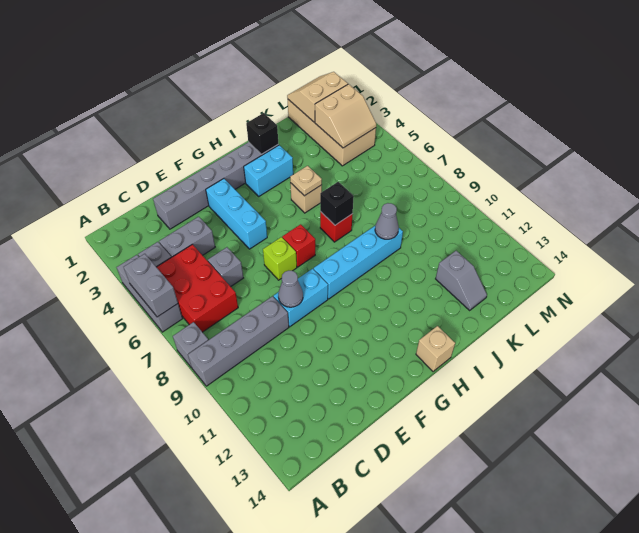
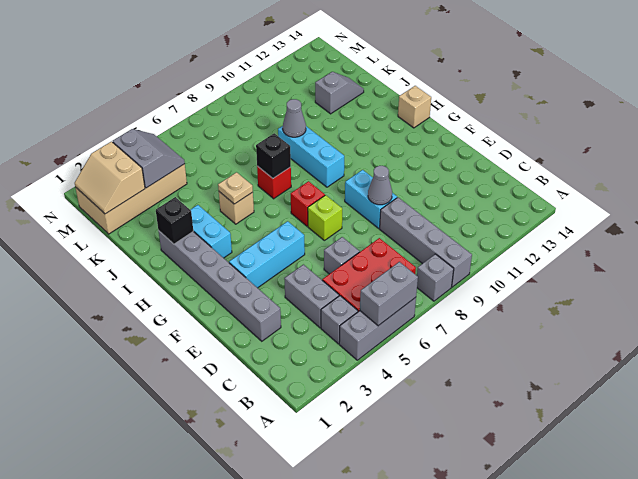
cyan brick G9:J9 level 1 -> cyan brick H9:J9 level 1
tan slope L3:M4 level 2 top 3 -> grey slope L3:M4 level 2 top 3

